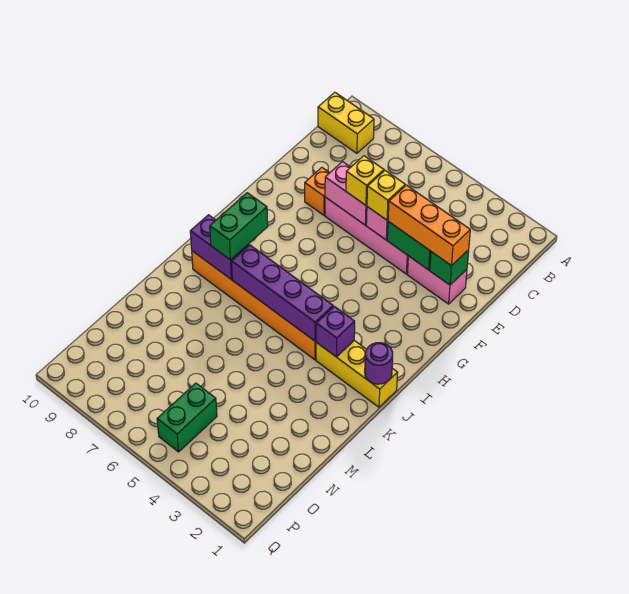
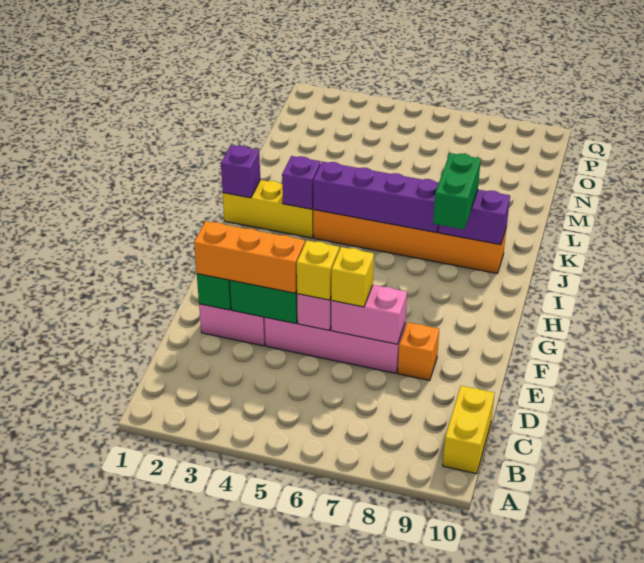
yellow brick B9:B10 level 1 -> yellow brick B10:C10 level 1
purple round brick J1 level 2 -> purple brick J1 level 2
green brick O5:P5 level 1 -> none

